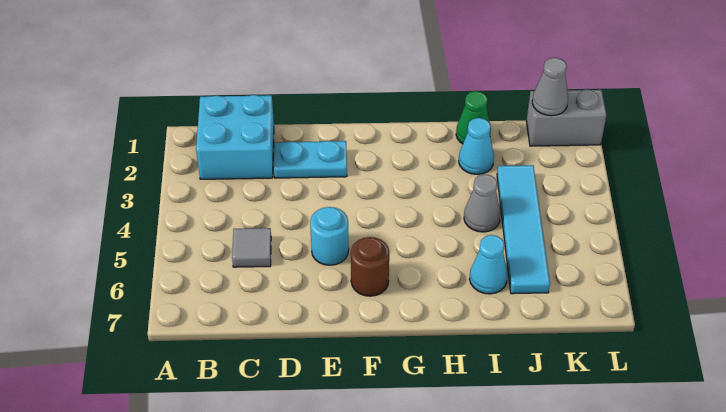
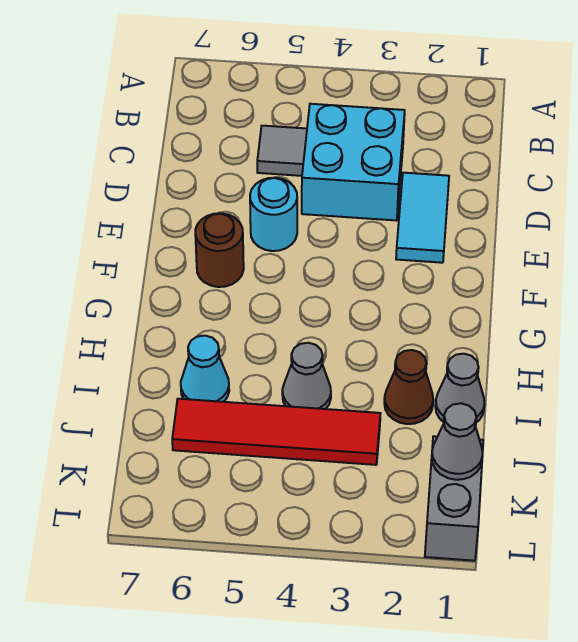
cyan brick B1:C2 level 1 -> cyan brick C3:D4 level 1
cyan plate D2:E2 level 1 -> cyan tile D2:E2 level 1
green cone I1 level 1 -> grey cone I1 level 1
cyan cone I2 level 1 -> brown cone I2 level 1
cyan tile J3:J6 level 1 -> red tile J3:J6 level 1

